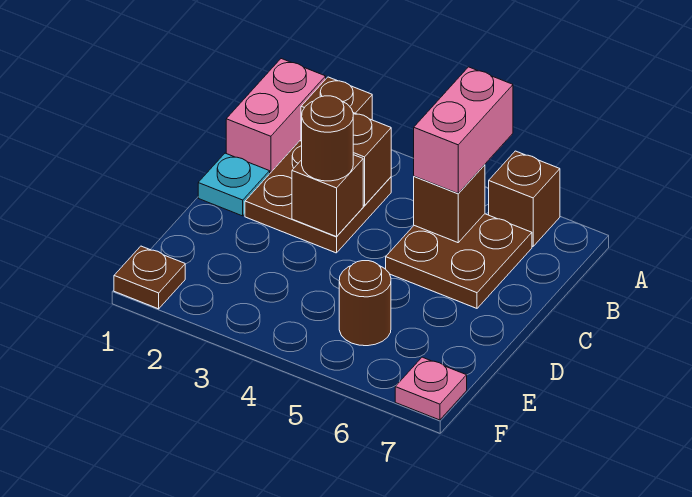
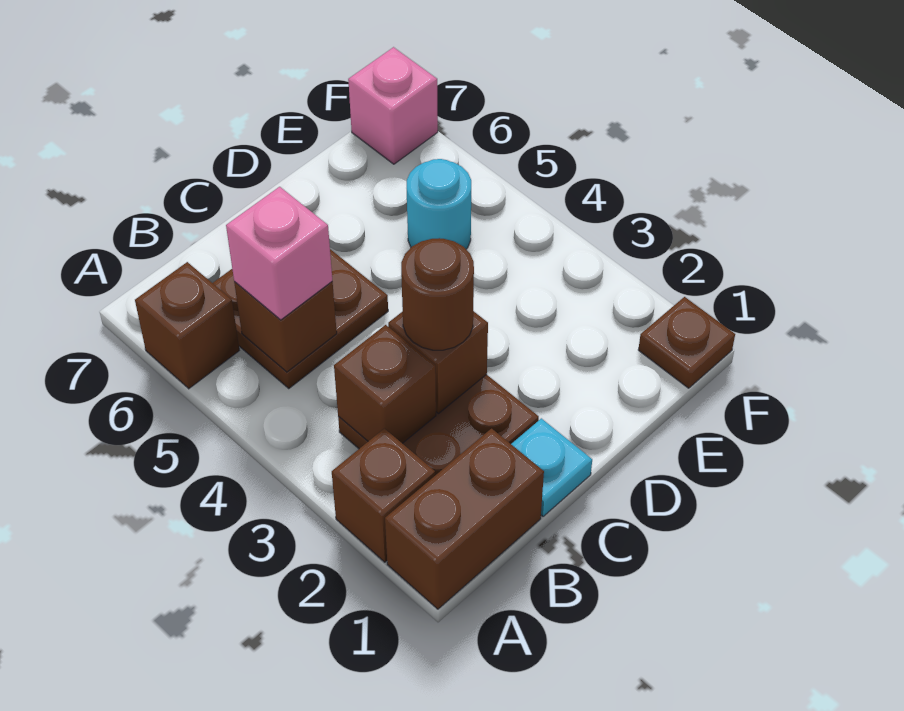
pink brick A1:B1 level 1 -> brown brick A1:B1 level 1
pink brick A5:B5 level 3 -> pink brick B5 level 3
brown round brick E5 level 1 -> cyan round brick E5 level 1
pink plate F7 level 1 -> pink brick F7 level 1

